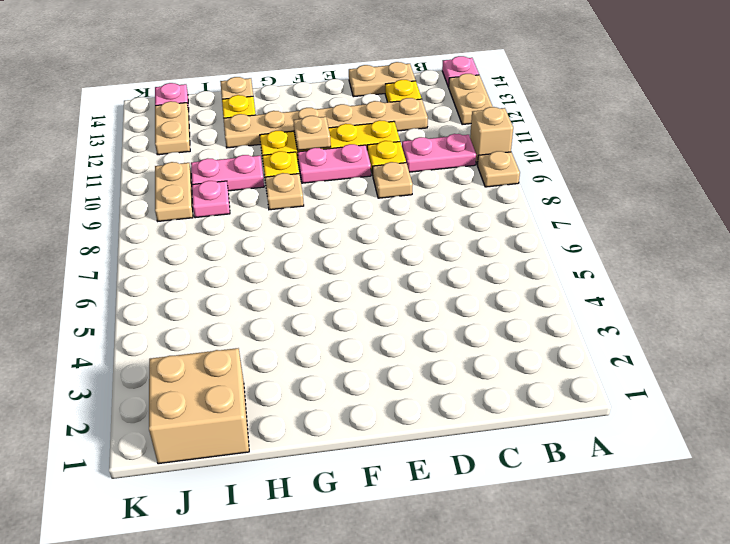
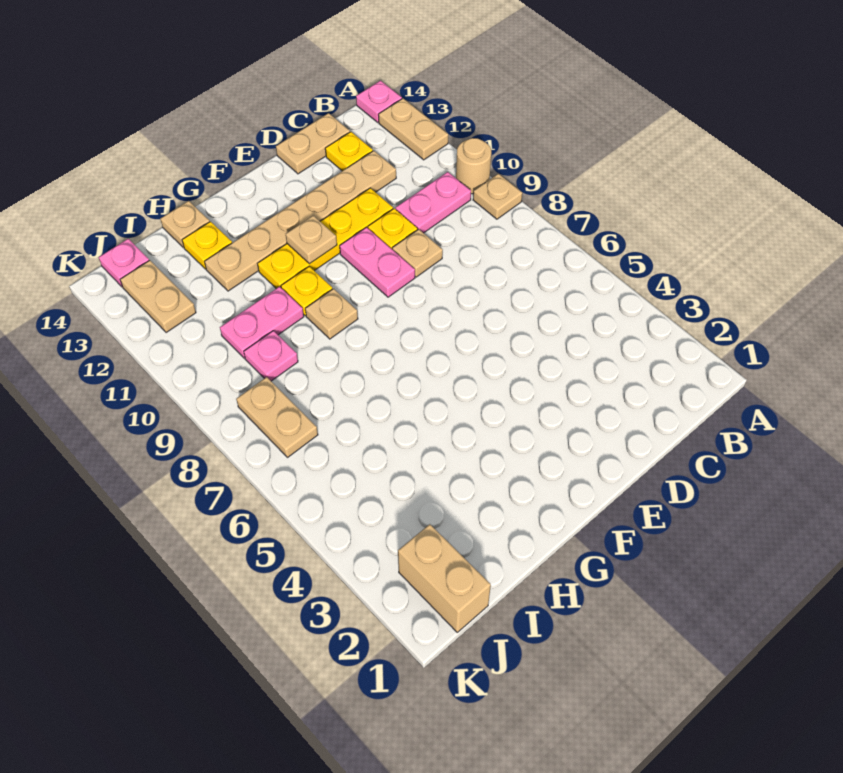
tan brick A10 level 1 -> tan round brick A10 level 1
pink plate E10:F10 level 1 -> pink plate E9:E10 level 1
tan brick I1:J2 level 1 -> tan brick J1:J2 level 1
tan plate J9:J10 level 1 -> tan plate J7:J8 level 1

